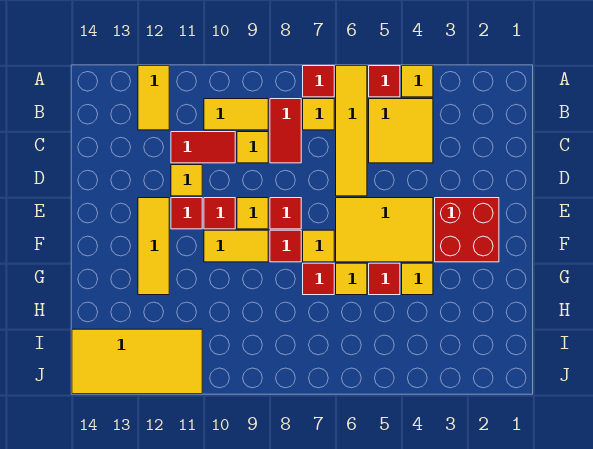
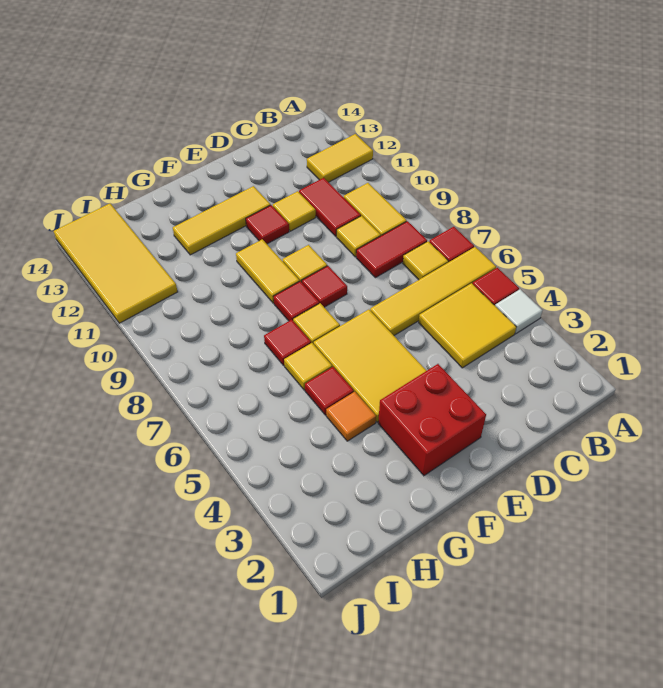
yellow tile A4 level 1 -> white tile A4 level 1
red tile E10 level 1 -> none
yellow tile G4 level 1 -> orange tile G4 level 1

